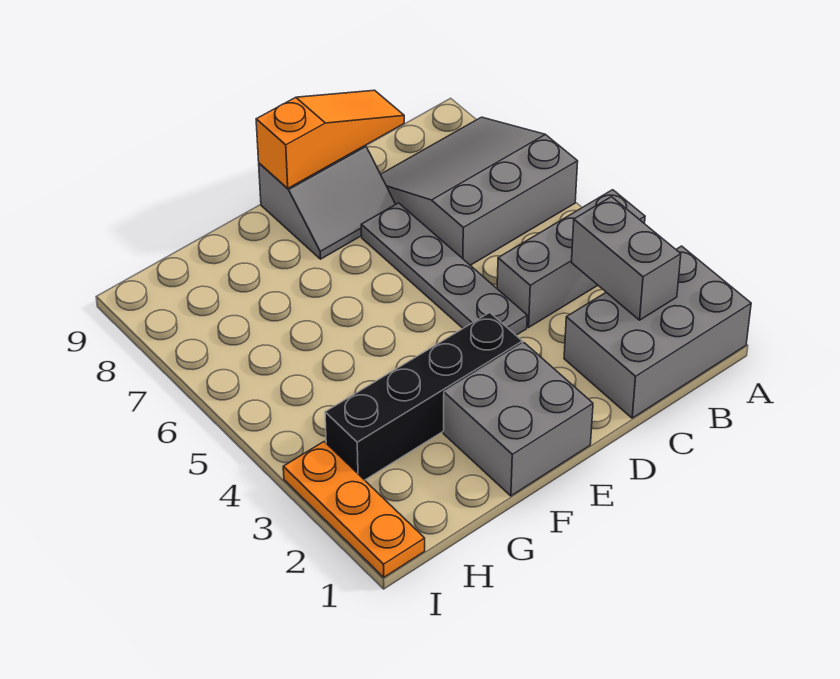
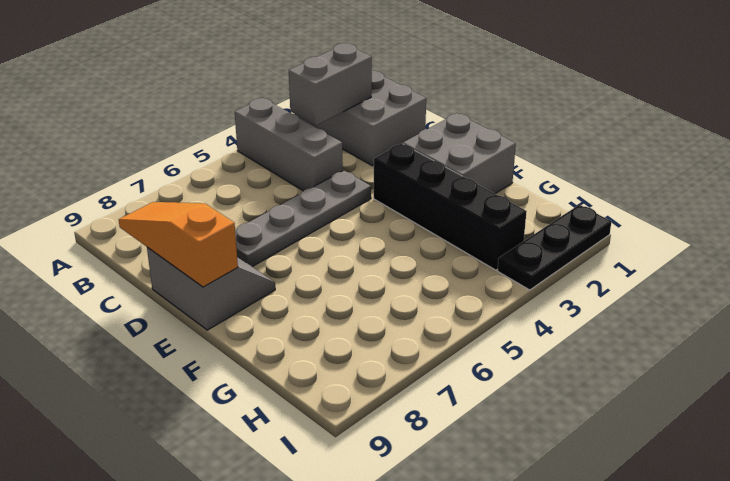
grey slope A6:C8 level 1 top 6 -> none
orange plate I1:I3 level 1 -> black plate I1:I3 level 1

